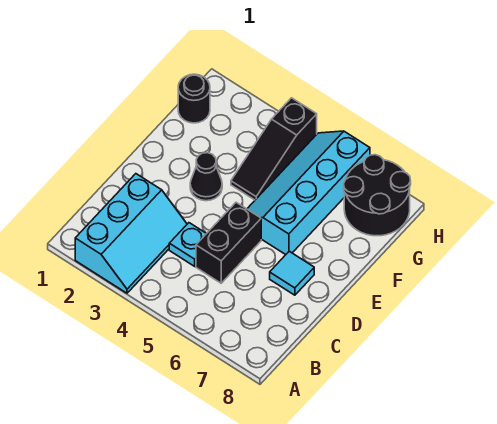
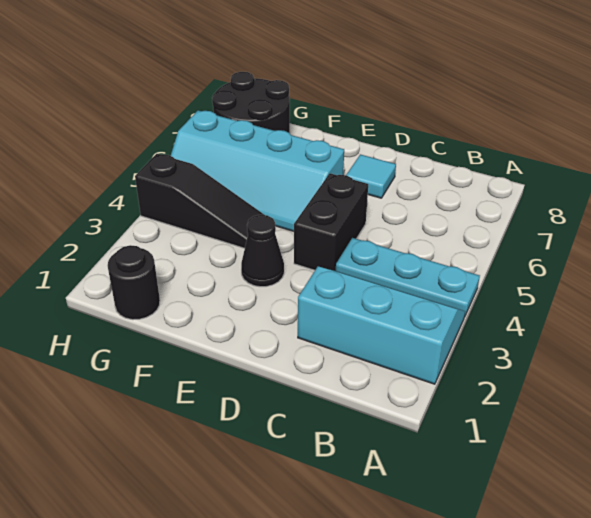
cyan plate C4 level 1 -> cyan plate A4:C4 level 1
black brick C5:D5 level 1 -> black brick D4:D5 level 1

